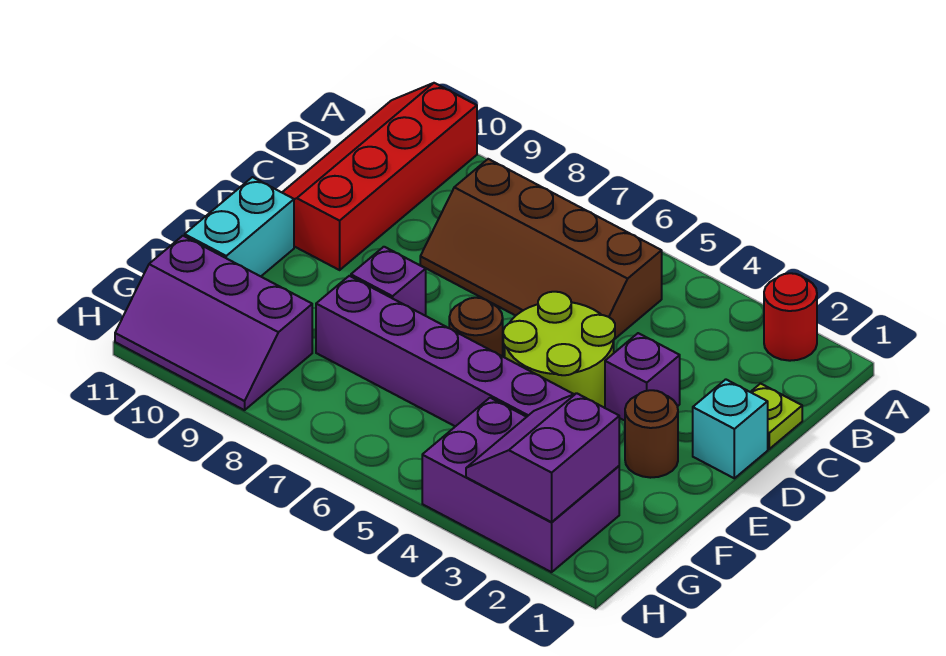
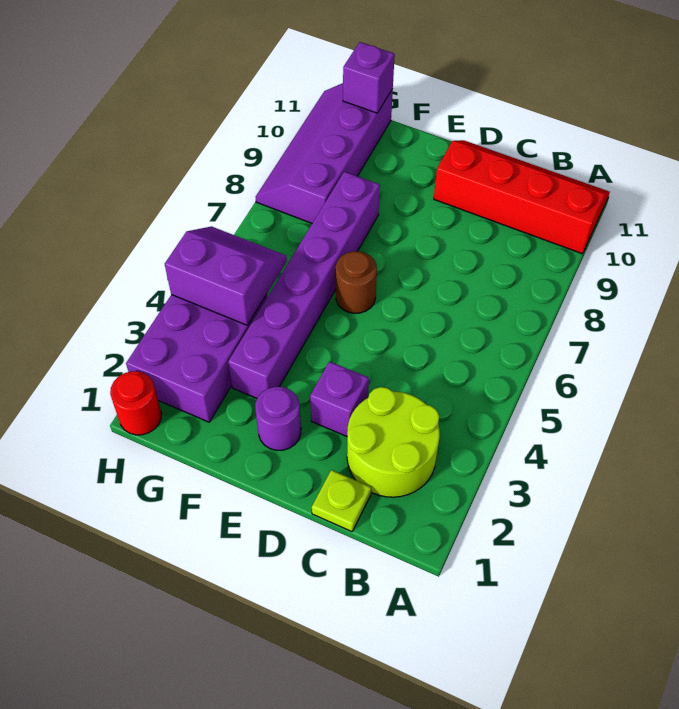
red round brick A2 level 1 -> red round brick H1 level 1
brown slope B5:C8 level 1 top B -> none
cyan brick D1 level 1 -> none
lime round brick D4:E5 level 1 -> lime round brick B2:C3 level 1
brown round brick E2 level 1 -> purple round brick E2 level 1
purple brick E8 level 1 -> purple brick G11 level 2
cyan brick E11:F11 level 1 -> none
purple slope G2:H3 level 2 top 2 -> purple slope G4:H5 level 2 top 4
purple slope G9:H11 level 1 top G -> purple slope G8:H11 level 1 top G

